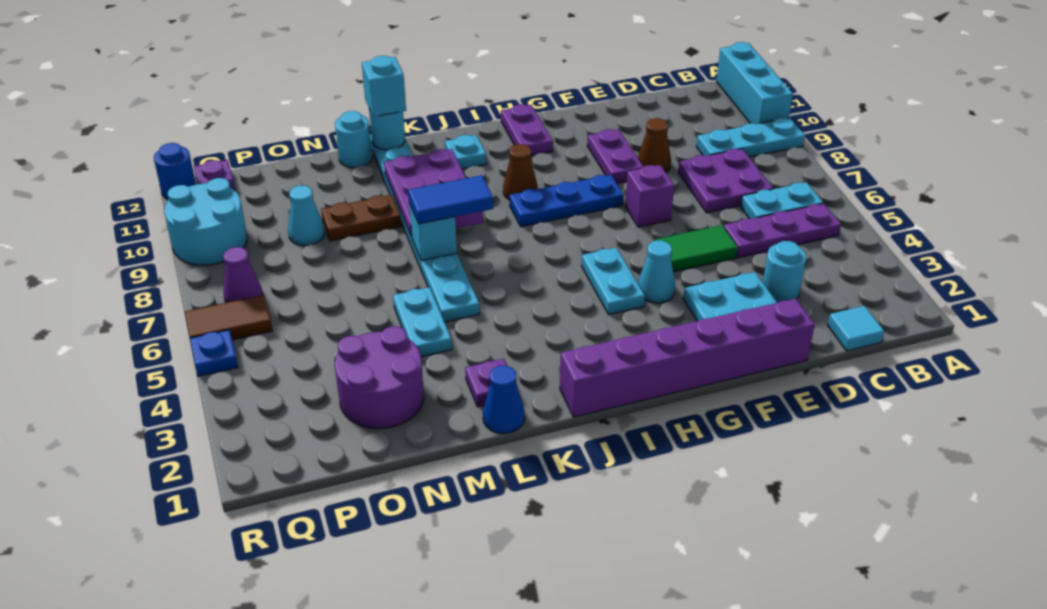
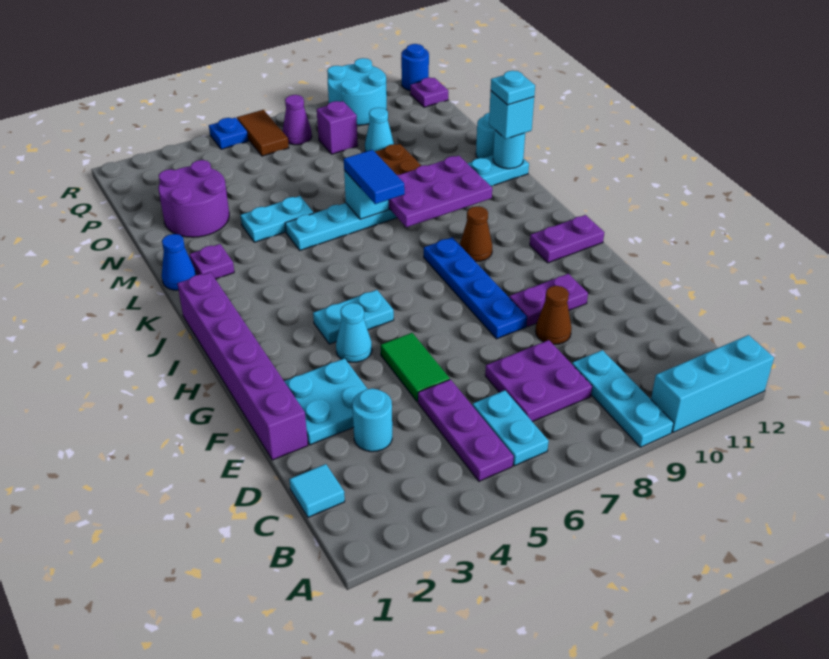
purple brick F7 level 1 -> purple brick P8 level 1
blue plate G8:I8 level 1 -> blue plate F8:I8 level 1
cyan plate J11 level 1 -> cyan plate L12 level 4

